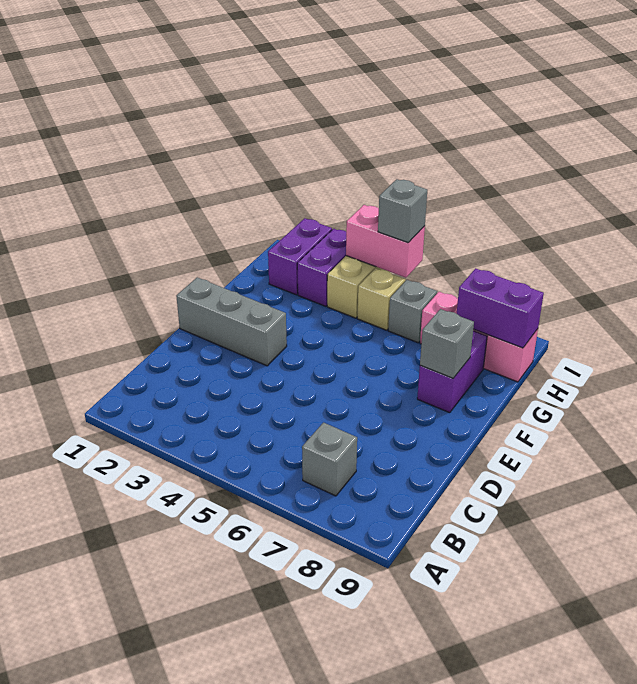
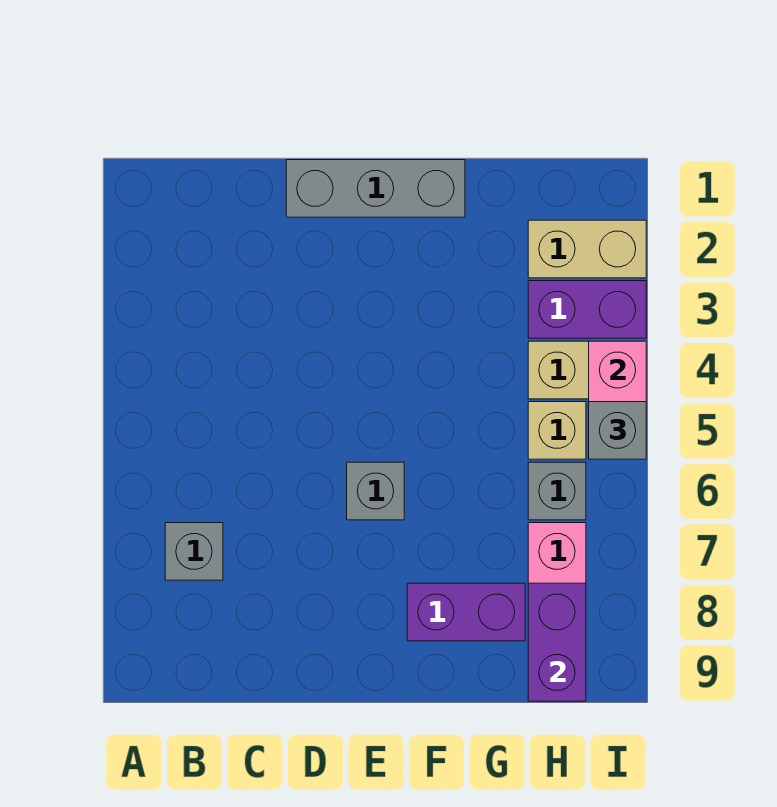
grey brick E1:E3 level 1 -> grey brick D1:F1 level 1
grey brick F8 level 2 -> grey brick E6 level 1
purple brick H2:I2 level 1 -> tan brick H2:I2 level 1

